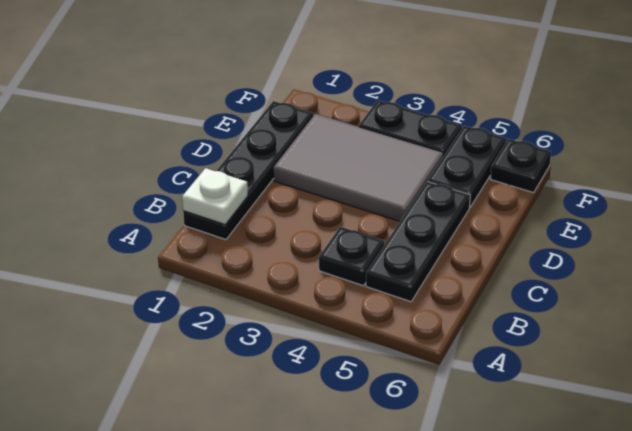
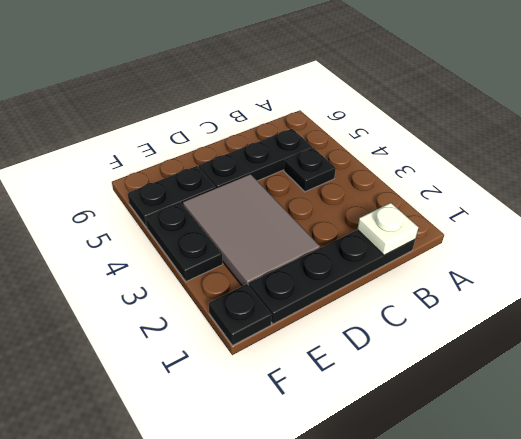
black plate F6 level 1 -> black plate F1 level 1

